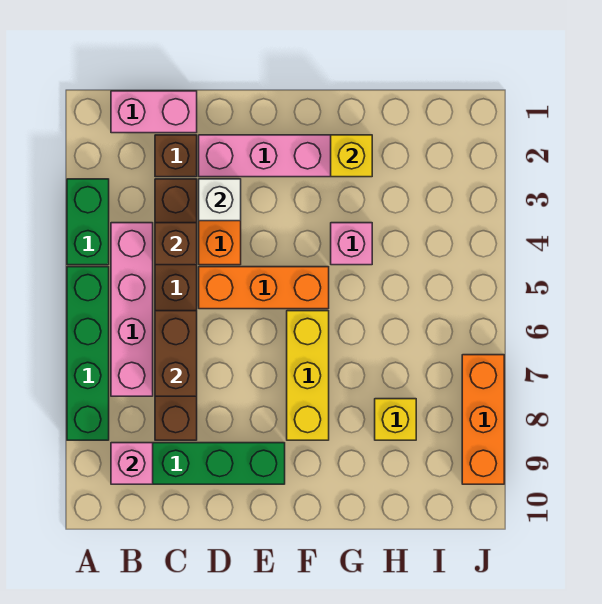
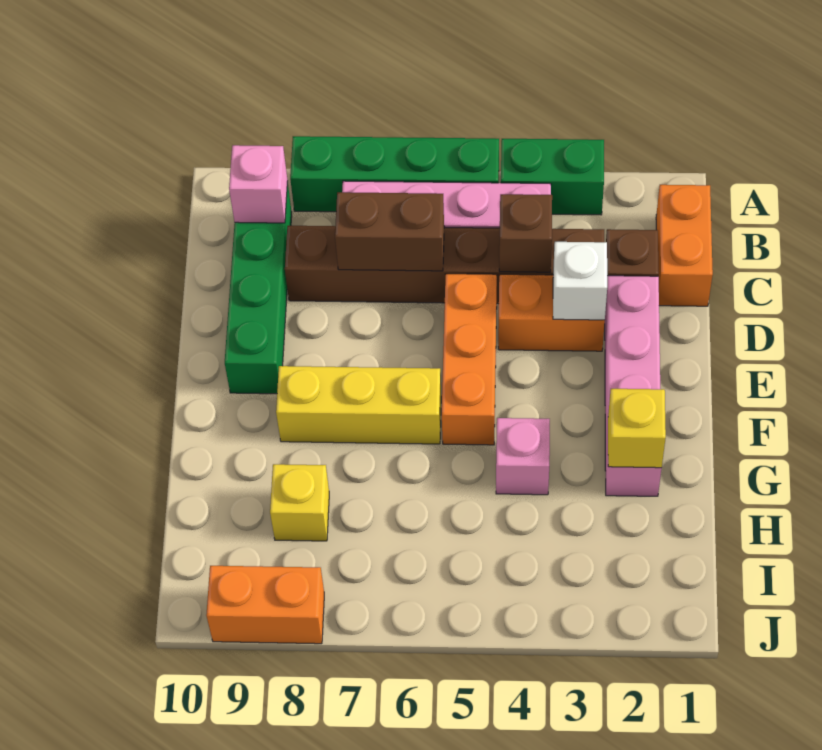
pink brick B1:C1 level 1 -> orange brick B1:C1 level 1
orange brick J7:J9 level 1 -> orange brick J8:J9 level 1

